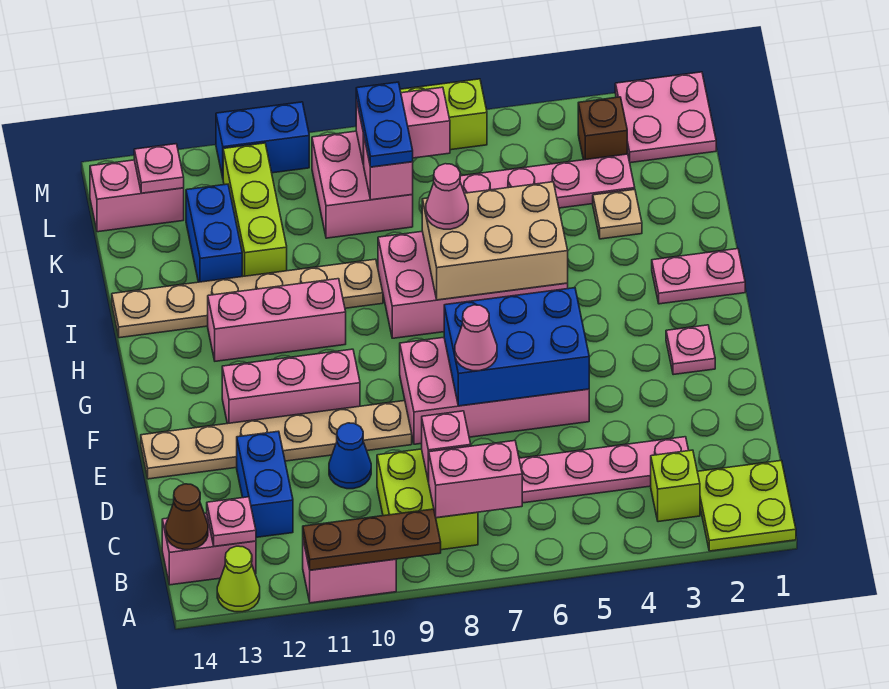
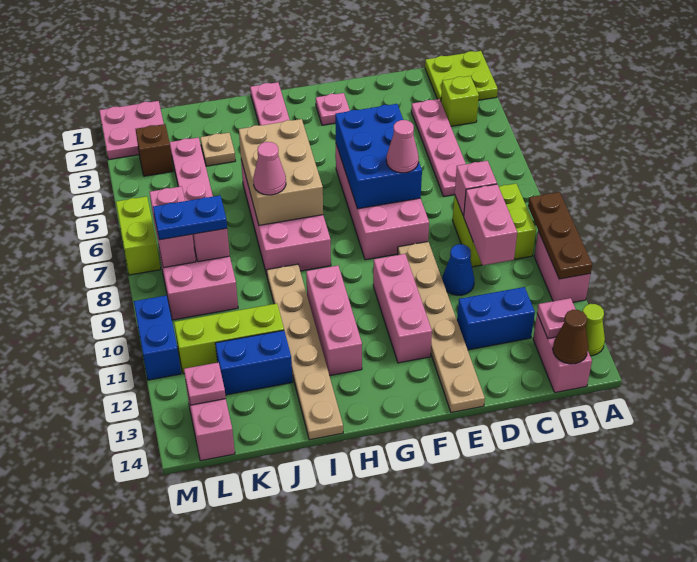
pink brick B7:B8 level 2 -> pink brick C9:C10 level 2

